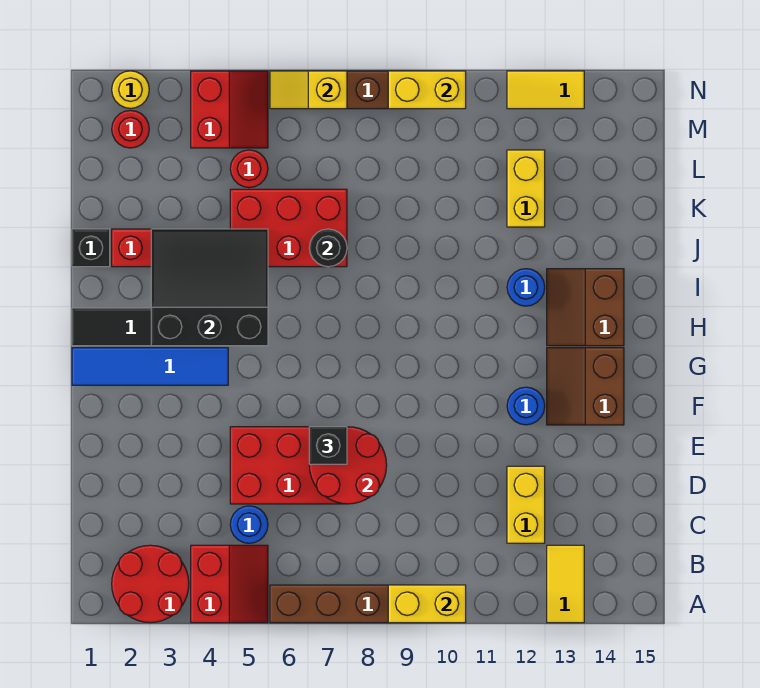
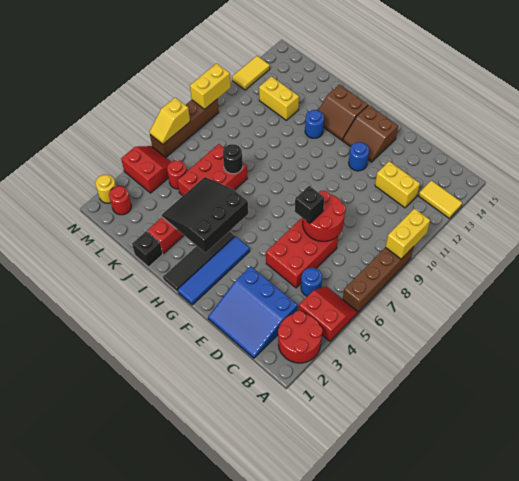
none -> blue slope C1:E3 level 1 top 3

